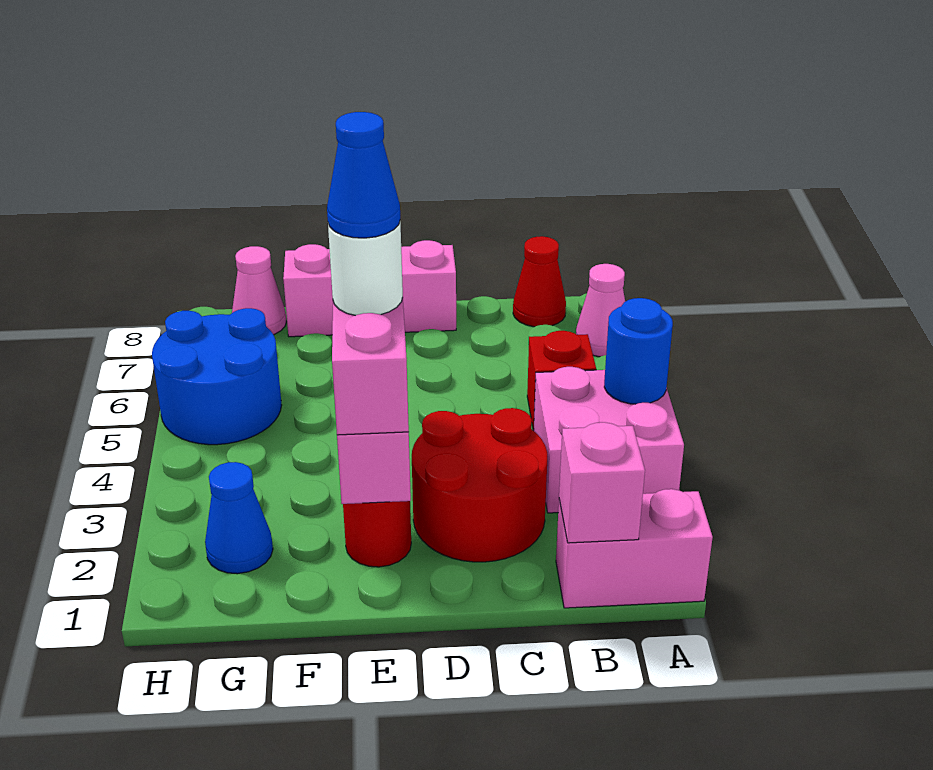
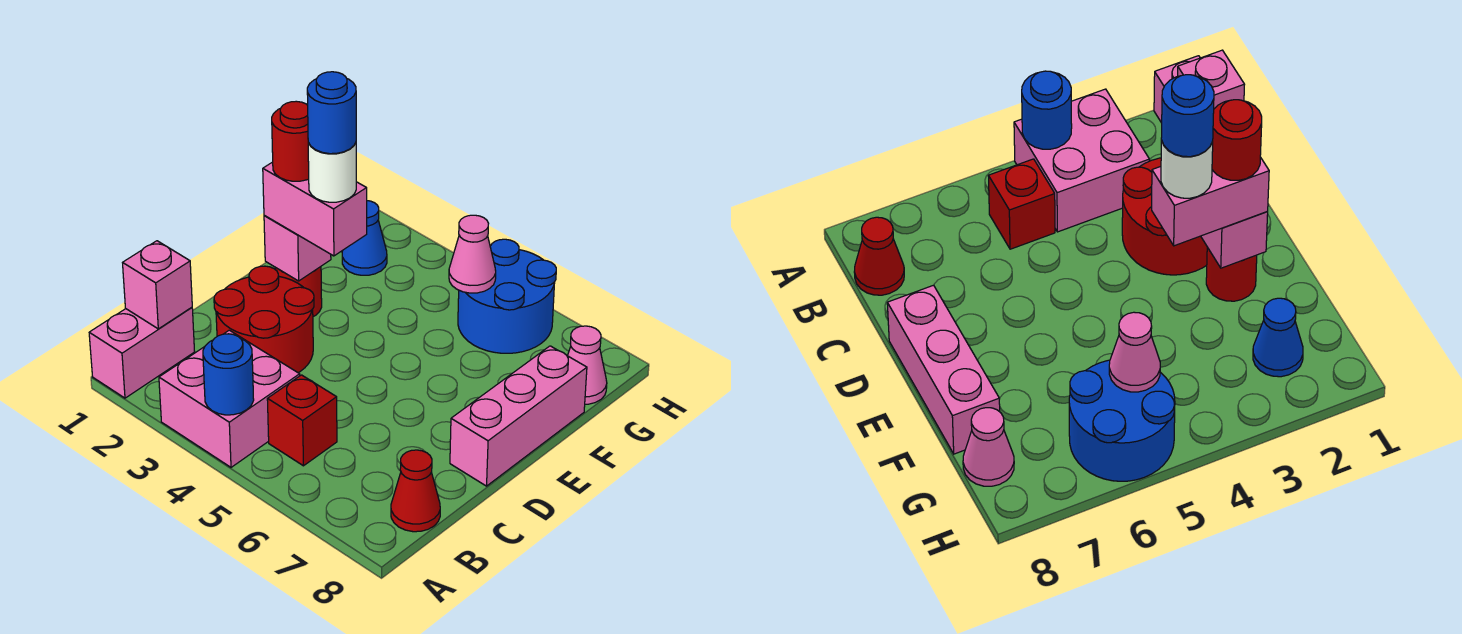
pink cone A7 level 1 -> pink cone G5 level 2
none -> red round brick E2 level 4
blue cone E3 level 5 -> blue round brick E3 level 5

